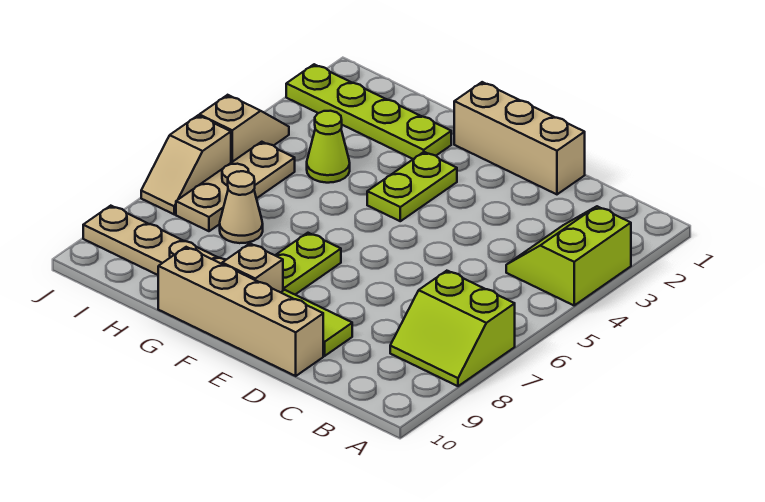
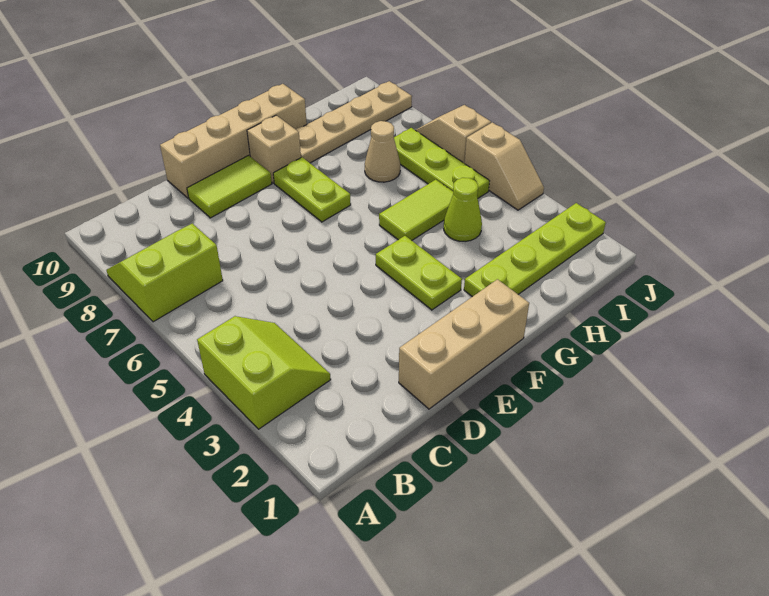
none -> lime tile G5:H5 level 1
tan plate I5:I7 level 1 -> lime plate I5:I7 level 1

